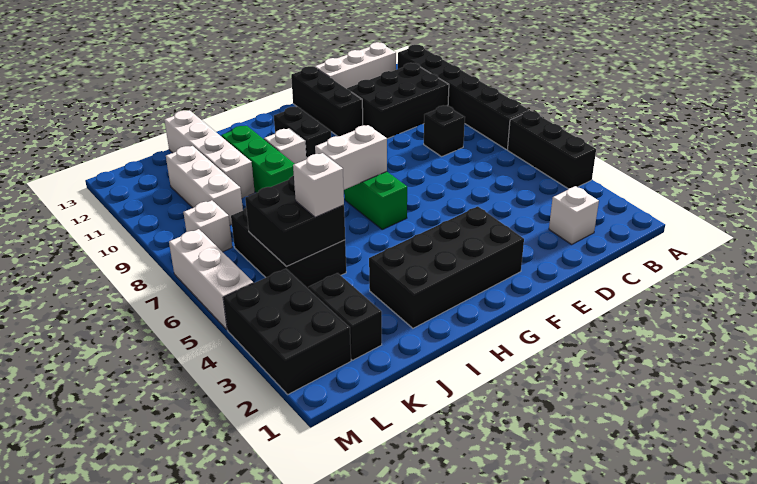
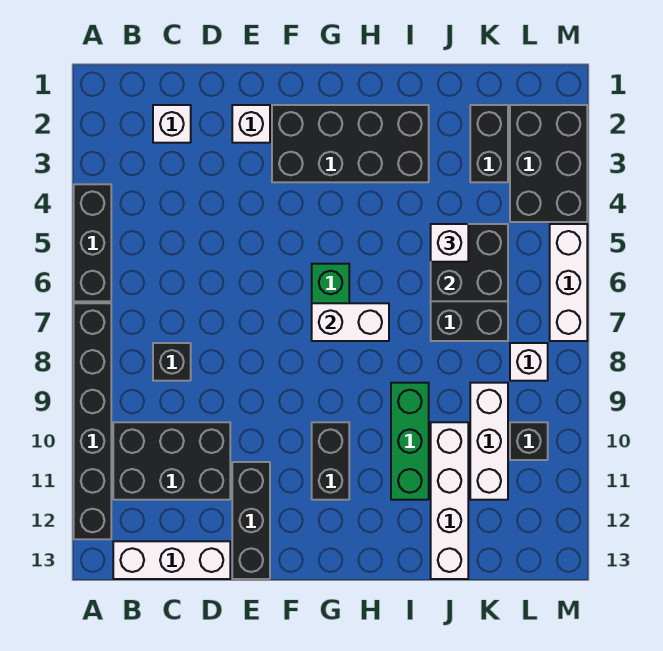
white brick H10 level 1 -> white brick E2 level 1
none -> black brick L10 level 1

